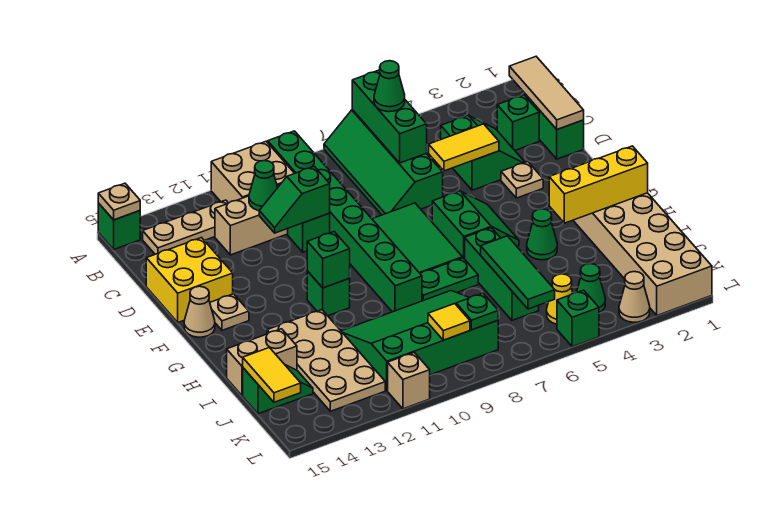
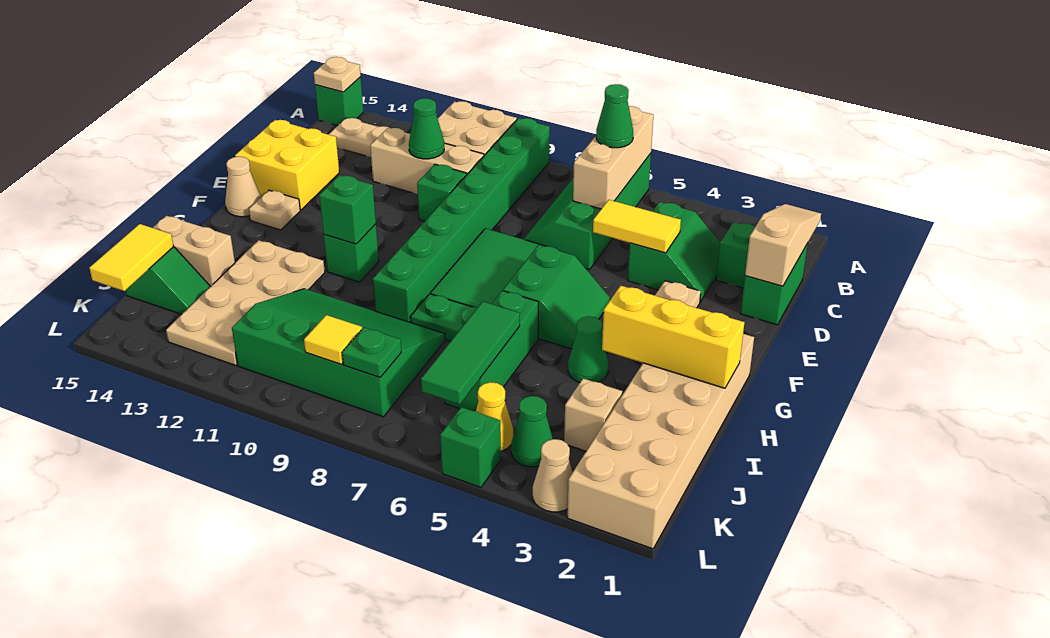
green brick A6:C6 level 2 -> tan brick A6:C6 level 2
tan tile B1:D1 level 2 -> tan slope B1:D1 level 2 top D
green slope D10:D11 level 2 top 10 -> none
tan brick L11 level 1 -> tan brick J3 level 1

